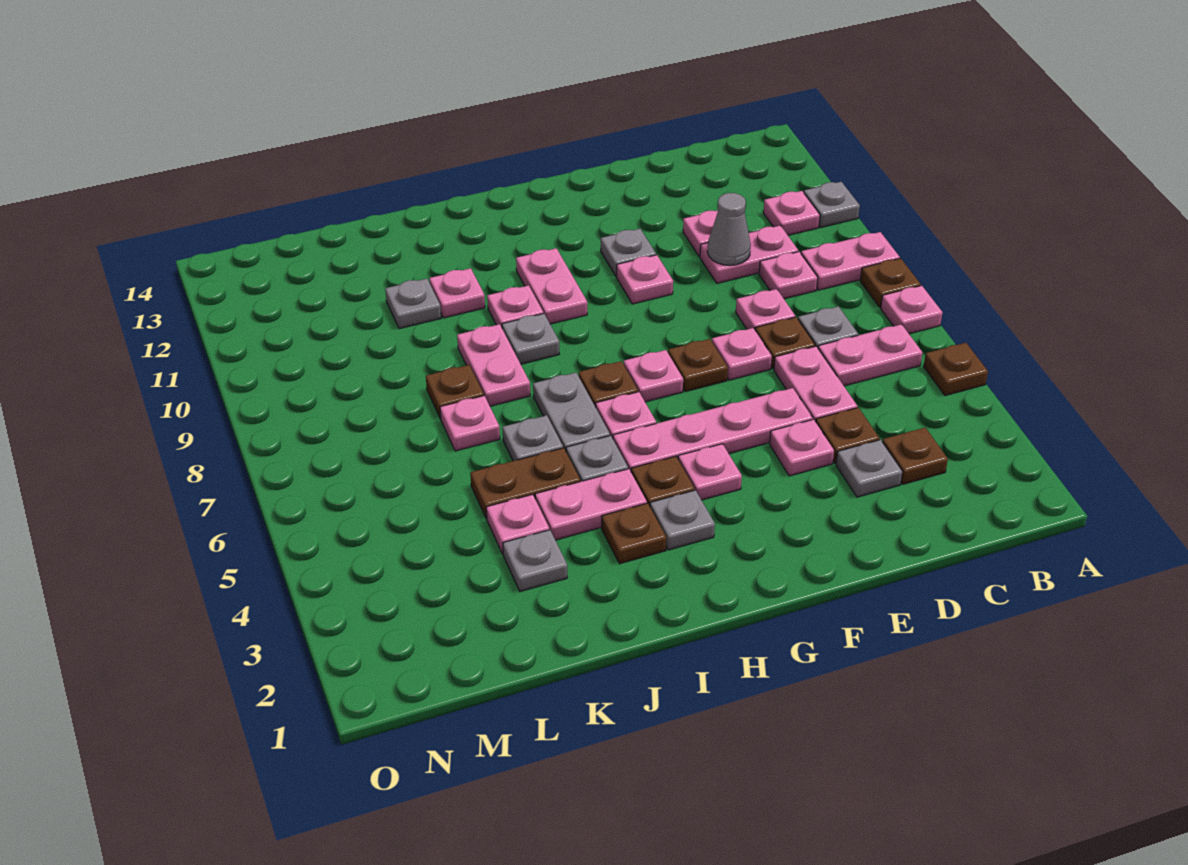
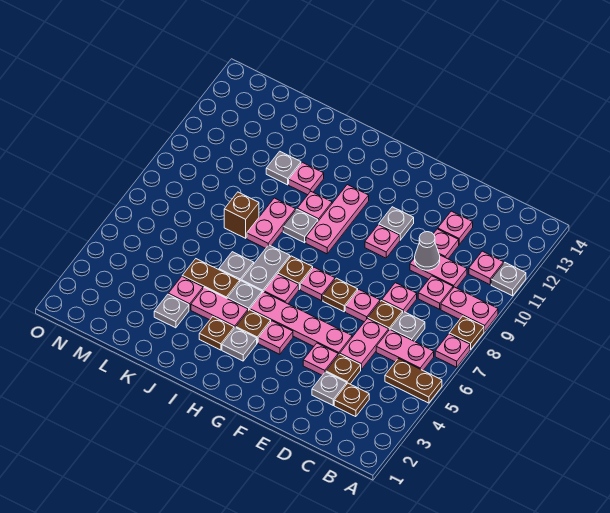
brown plate A5 level 1 -> brown plate A5:B5 level 1
pink plate H10:H11 level 1 -> pink plate H9:H11 level 1
pink plate K7 level 1 -> pink plate D12 level 1
brown plate K8 level 1 -> brown brick K8 level 1

